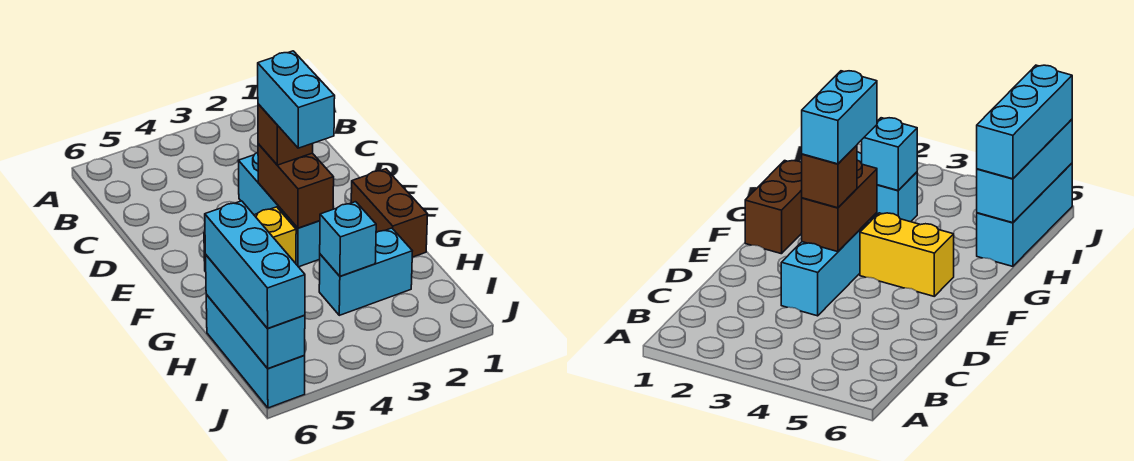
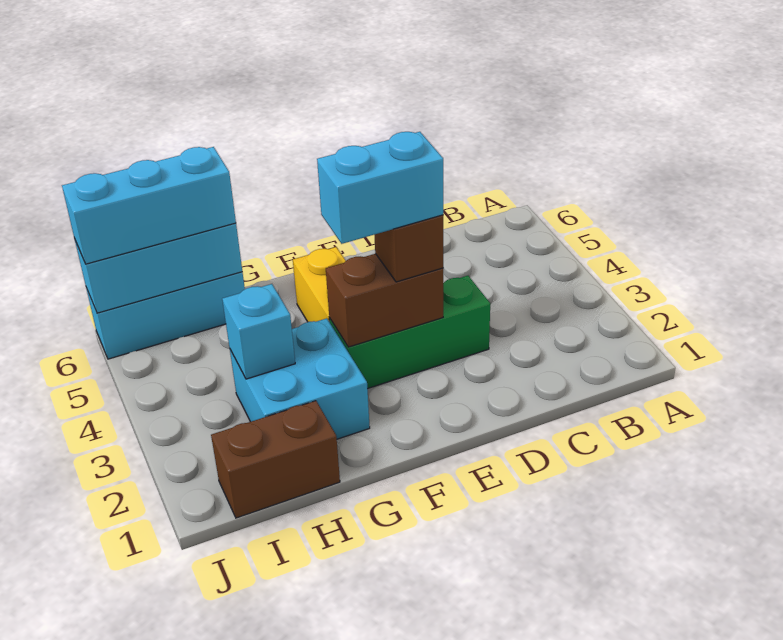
cyan brick D3:F3 level 1 -> green brick D3:F3 level 1
brown brick F1:G1 level 1 -> brown brick H1:I1 level 1
cyan brick H2:H3 level 1 -> cyan brick G2:H3 level 1

